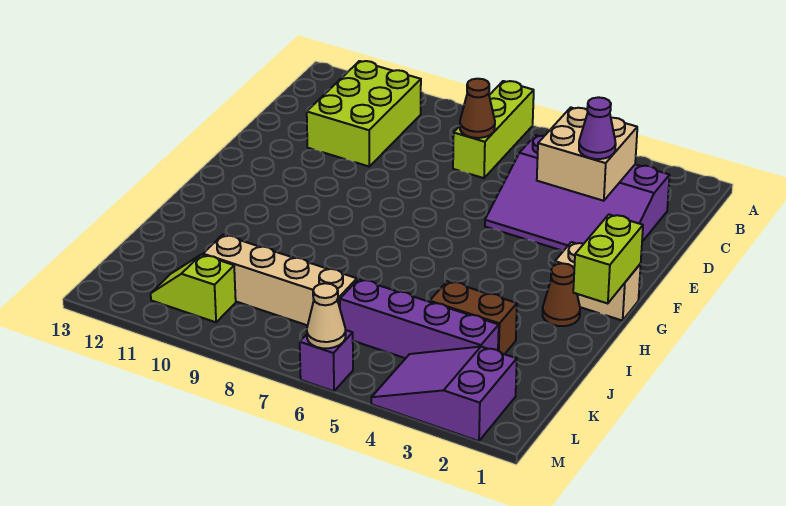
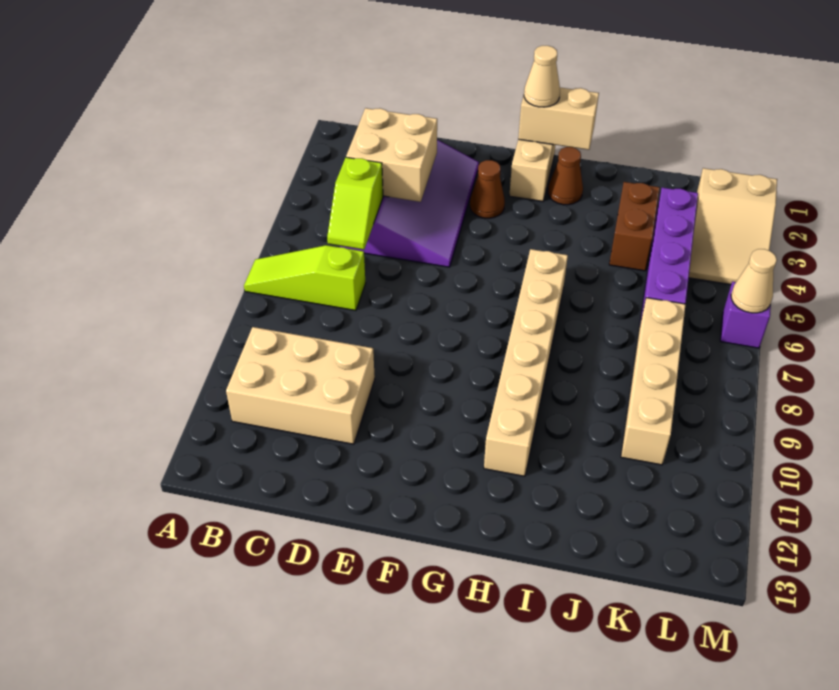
lime brick A7:C7 level 1 -> lime slope A7:C7 level 1 top C
lime brick B10:D11 level 1 -> tan brick B10:D11 level 1
brown cone C7 level 2 -> brown cone F3 level 1
purple cone D3 level 3 -> none
lime brick G1:H1 level 2 -> tan brick G1:H1 level 2
none -> tan cone G1 level 3
none -> tan brick H6:H11 level 1
purple slope L2:M4 level 1 top 2 -> tan slope L2:M4 level 1 top 2
lime slope L10:L11 level 1 top 10 -> lime slope C5:C6 level 2 top 5

